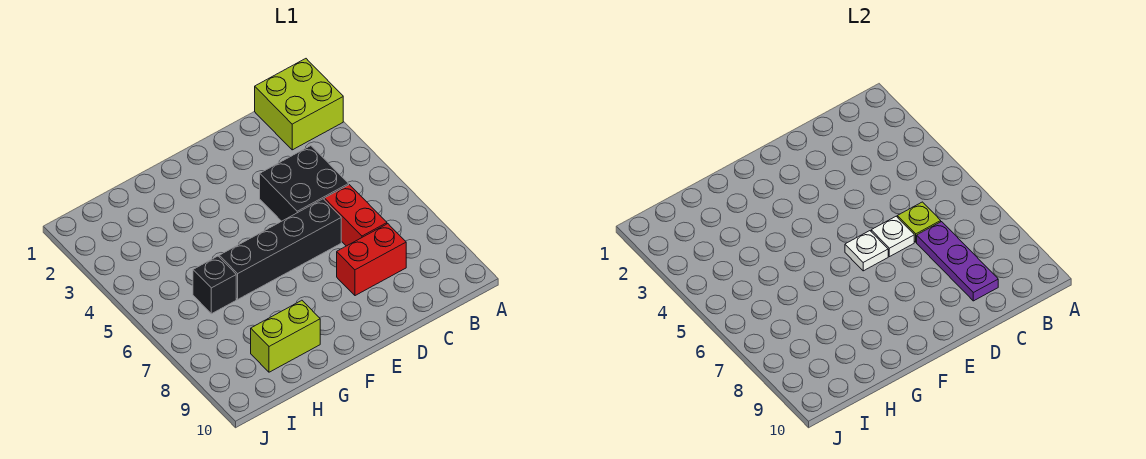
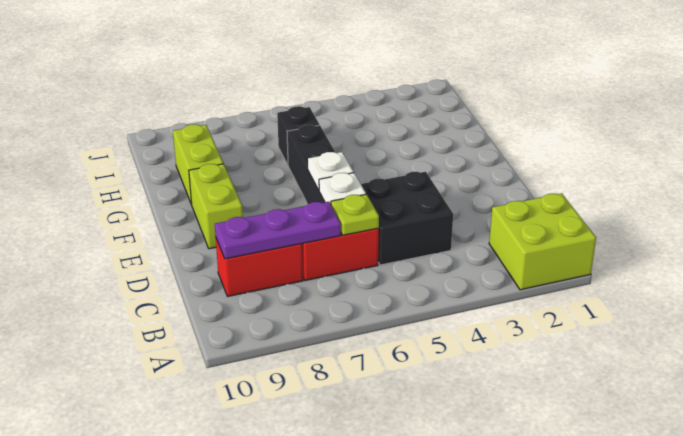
red brick C8:D8 level 1 -> red brick C8:C9 level 1
none -> lime brick E9:F9 level 1

